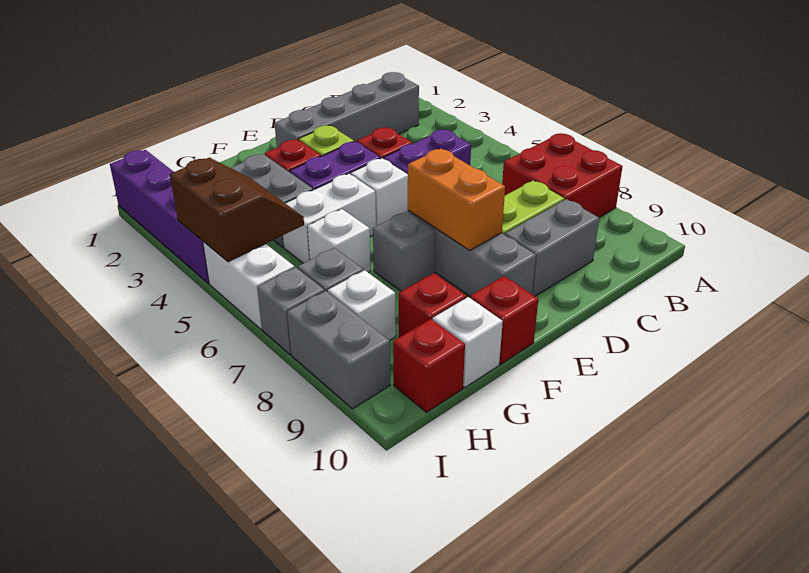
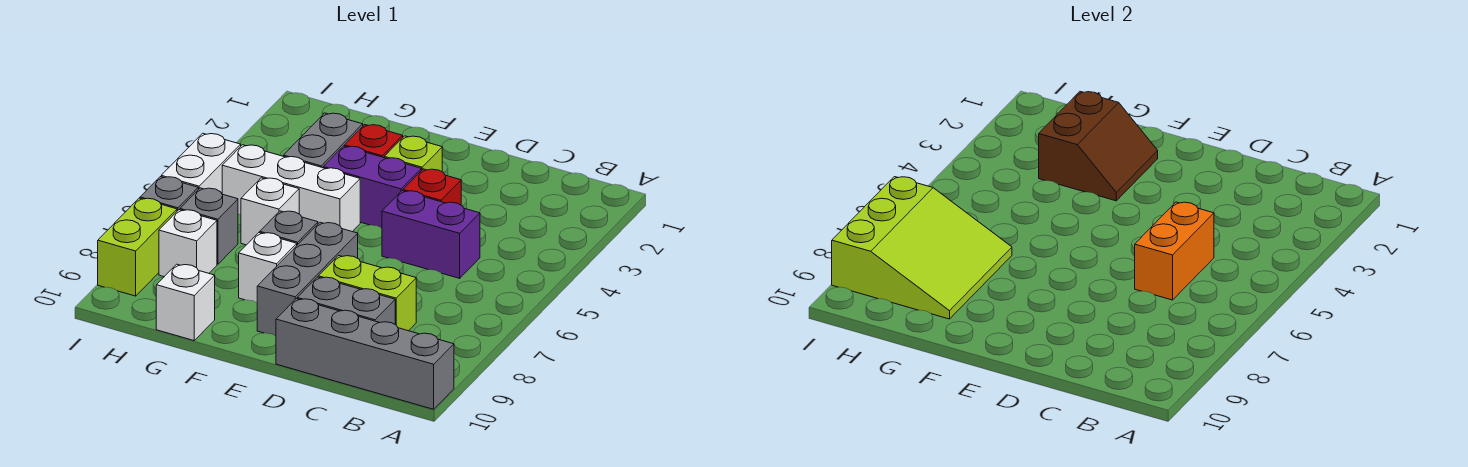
red brick A7:B8 level 1 -> none
grey brick B2:E2 level 1 -> grey brick A10:D10 level 1
white brick E5 level 1 -> white brick F8 level 1
orange brick E7:E8 level 2 -> orange brick C5:C6 level 2
white brick F5:G5 level 1 -> white brick F5:H5 level 1
red brick F10 level 1 -> none
none -> lime slope G7:I9 level 2 top I
red brick G9 level 1 -> none
brown slope H4:I5 level 2 top I -> brown slope F2:G3 level 2 top G
red brick H10 level 1 -> none
purple brick I1:I4 level 1 -> none
grey brick I8:I9 level 1 -> lime brick I8:I9 level 1

